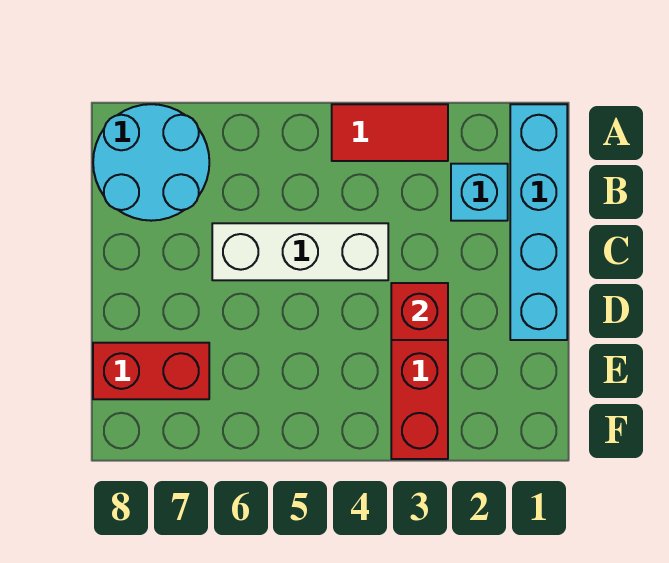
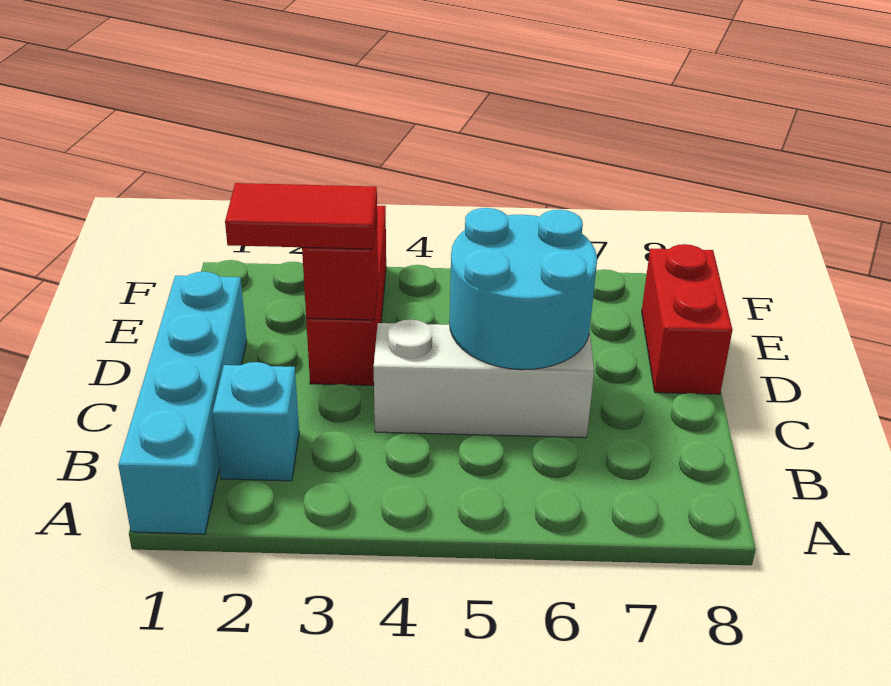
red tile A3:A4 level 1 -> red tile D2:D3 level 3
cyan round brick A7:B8 level 1 -> cyan round brick C5:D6 level 2
red brick E7:E8 level 1 -> red brick D8:E8 level 1

